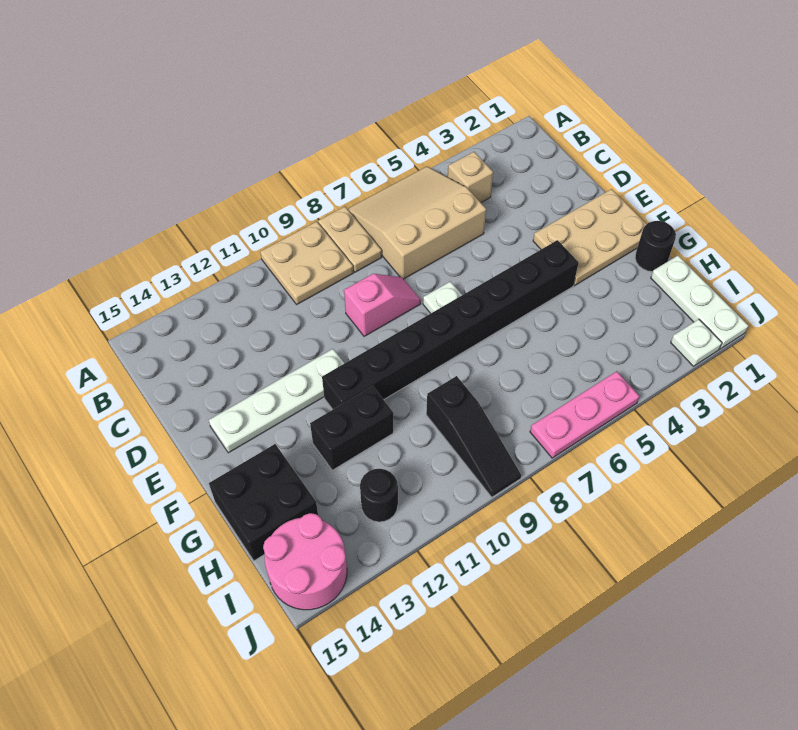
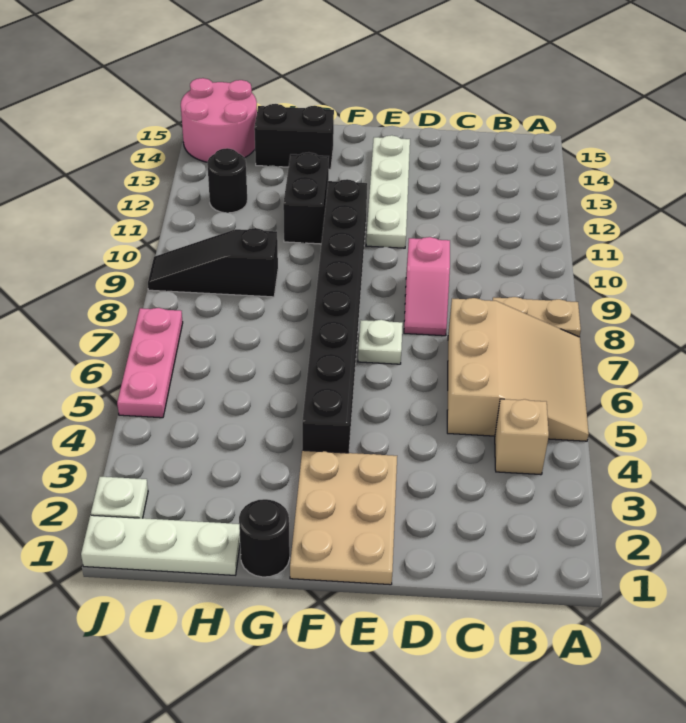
tan plate A9:B10 level 1 -> none
black brick G14:H15 level 1 -> black brick G14:H14 level 1

